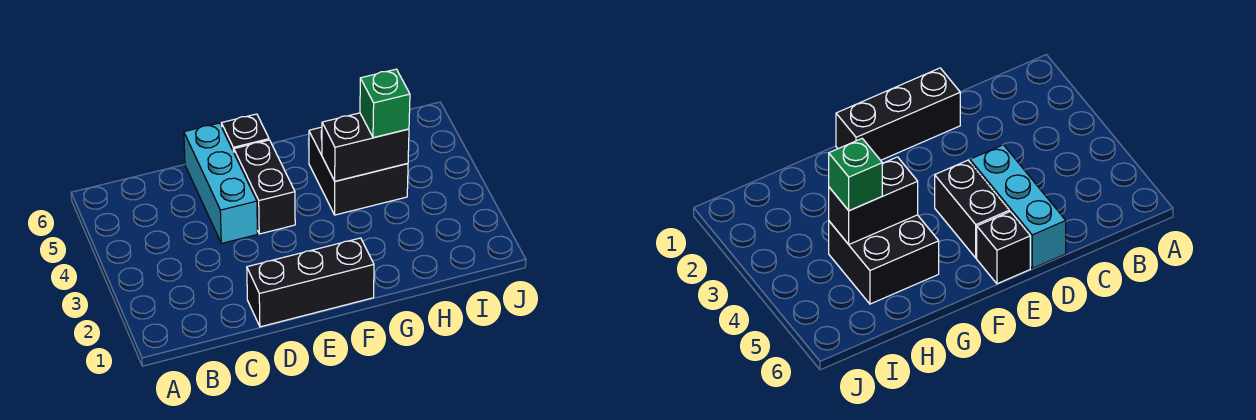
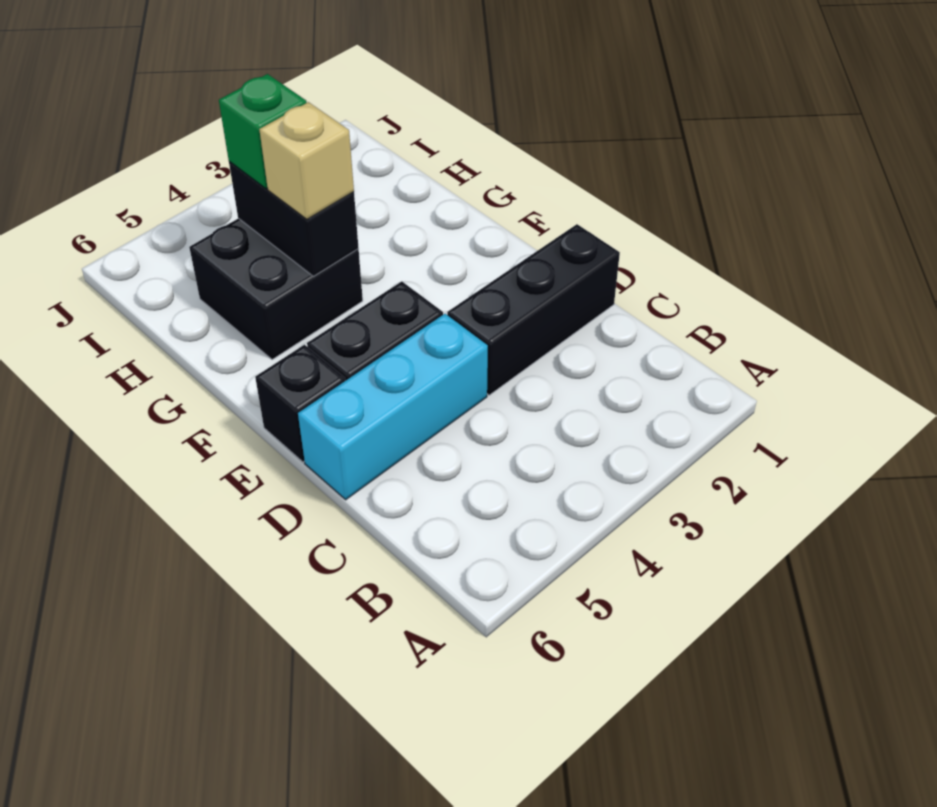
black brick D1:F1 level 1 -> black brick D1:D3 level 1
none -> tan brick G4 level 3

